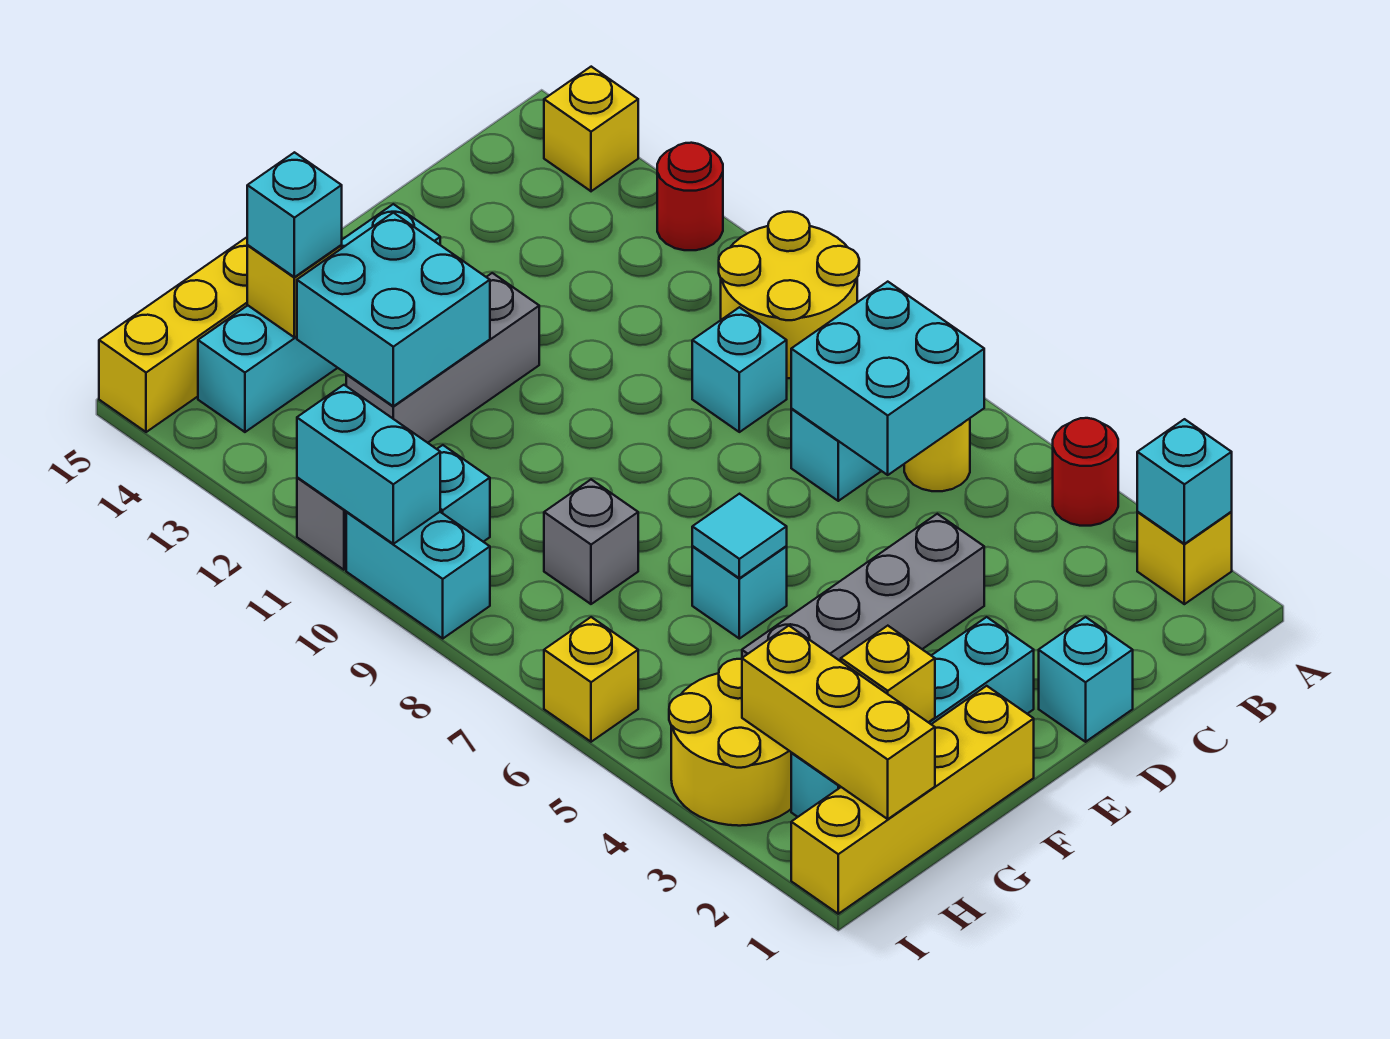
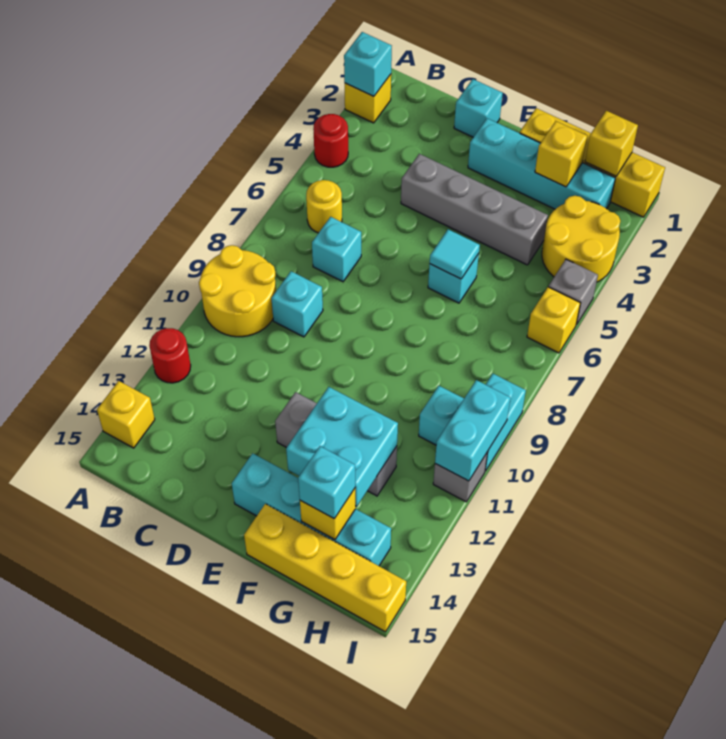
cyan brick B6:C7 level 2 -> none
grey brick G8 level 1 -> grey brick I5 level 1
yellow brick H1:H3 level 2 -> yellow brick H1 level 2

